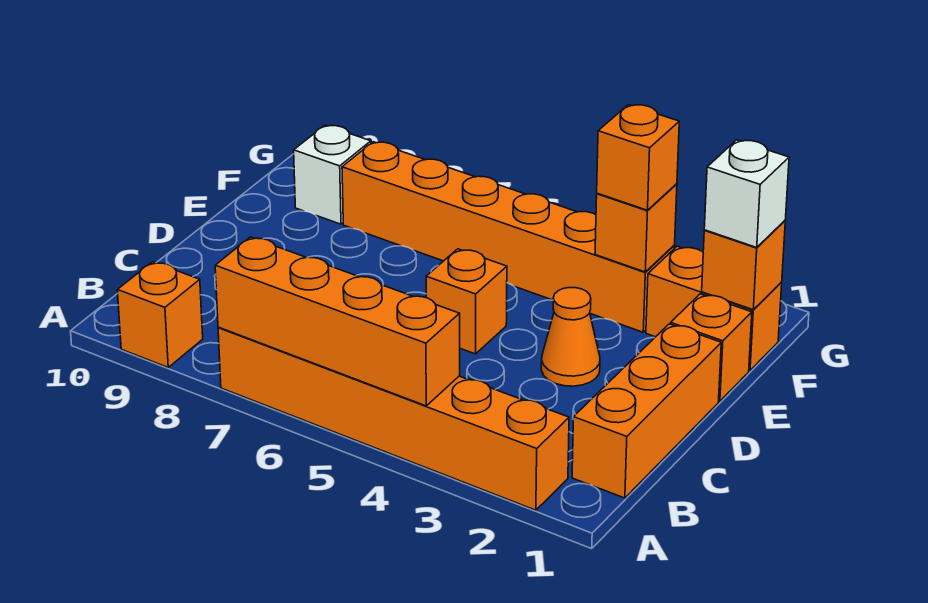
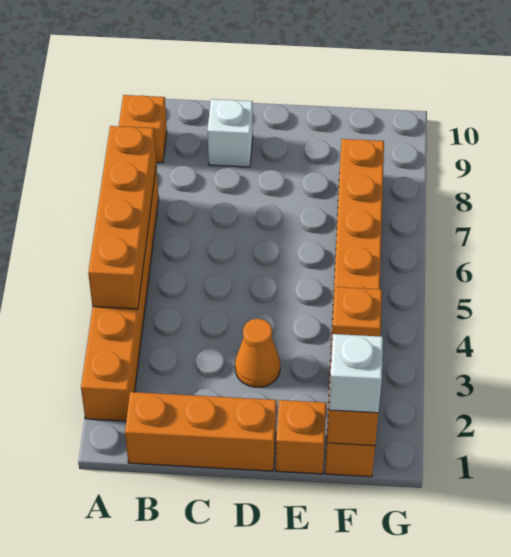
orange brick D5 level 1 -> none
orange brick F3 level 3 -> none
white brick F9 level 1 -> white brick C9 level 1

